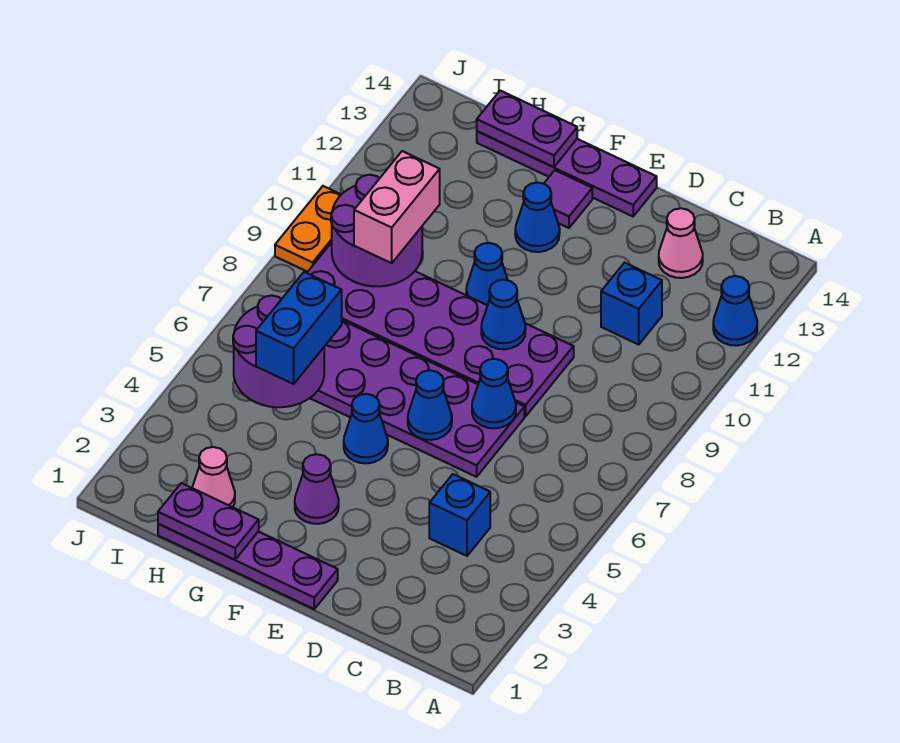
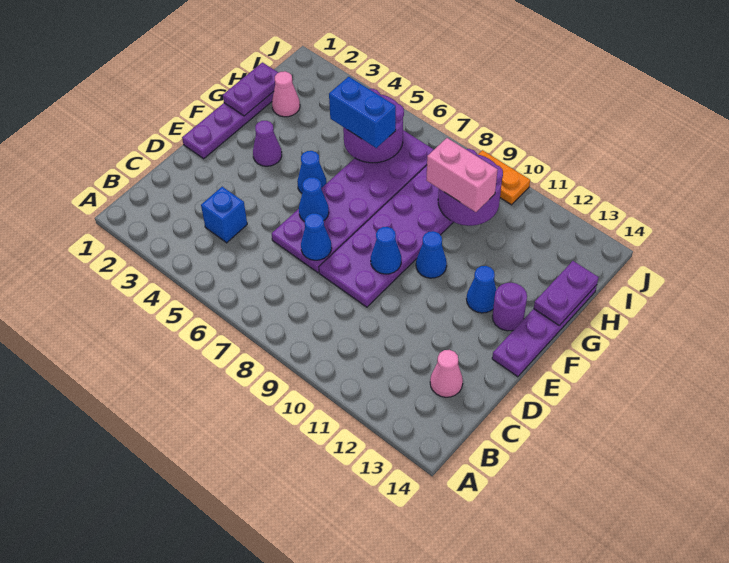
blue cone A12 level 1 -> none
blue brick C11 level 1 -> none
purple tile F13 level 1 -> purple round brick F13 level 1

